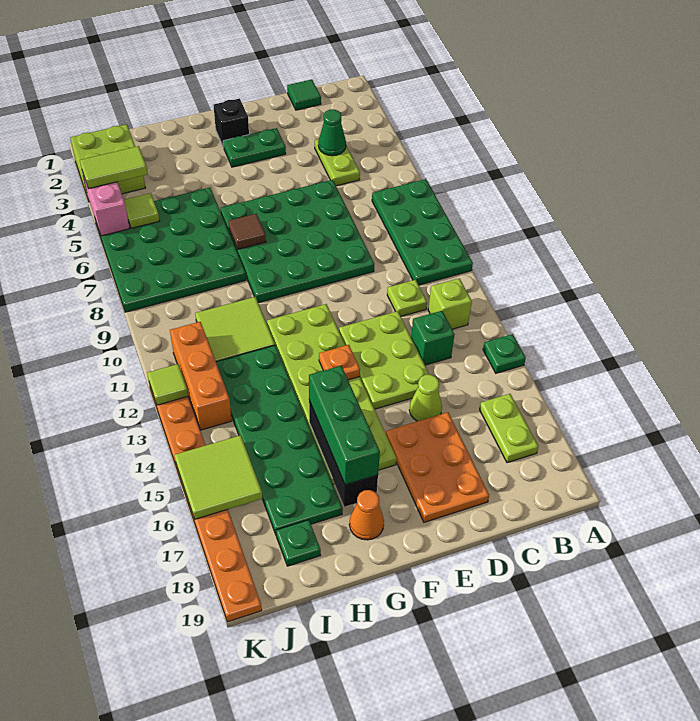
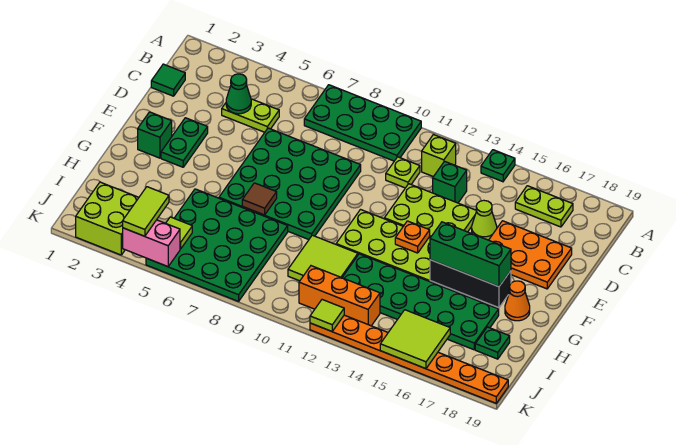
black brick F2 level 1 -> green brick F2 level 1

